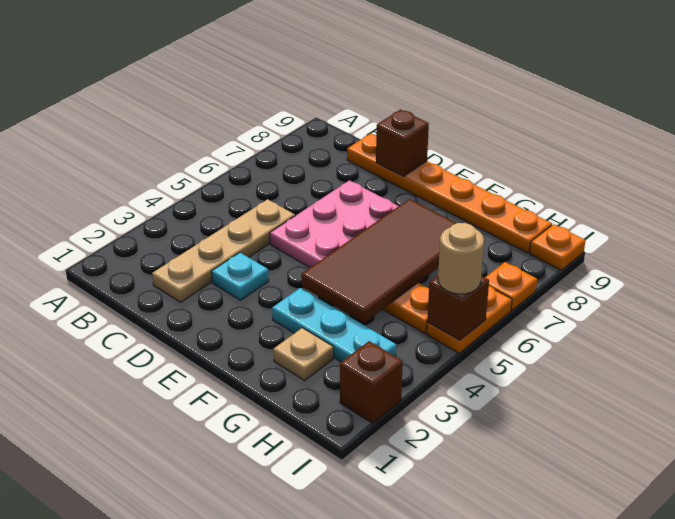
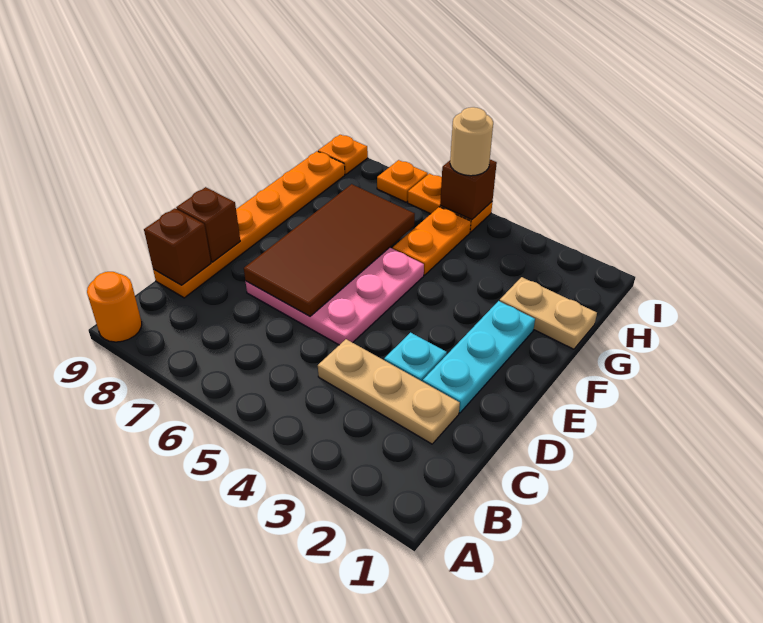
none -> orange round brick A9 level 1
tan plate C2:C5 level 1 -> tan plate C2:C4 level 1
cyan plate F3:H3 level 1 -> cyan plate D2:F2 level 1
brown tile F4:G7 level 2 -> brown tile D6:G7 level 2
tan plate G2 level 1 -> tan plate G1:G2 level 1
brown brick I2 level 1 -> brown brick C9 level 2

